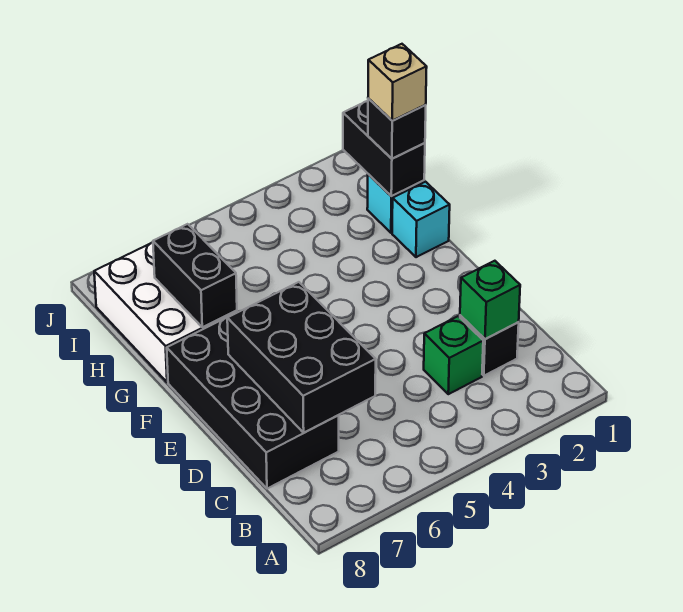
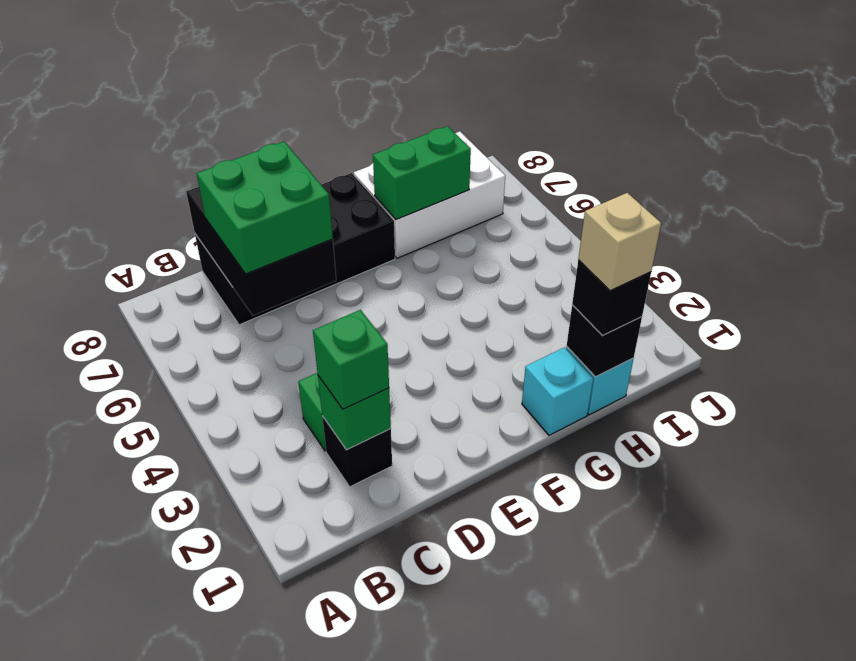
none -> green brick C2 level 3
black brick C6:E7 level 2 -> black brick C6:D8 level 2
none -> green brick C6:D7 level 3
black brick G7:H7 level 2 -> green brick G7:H7 level 2
black brick H1:I1 level 2 -> black brick H1 level 2

